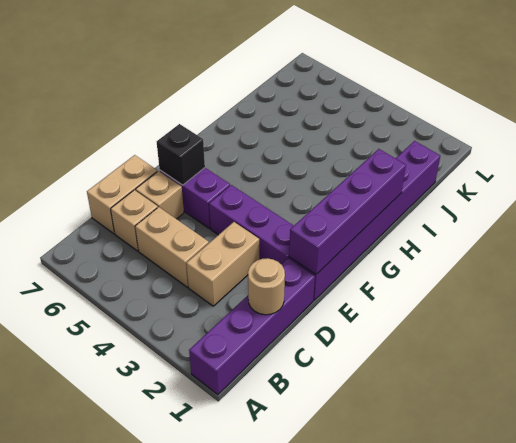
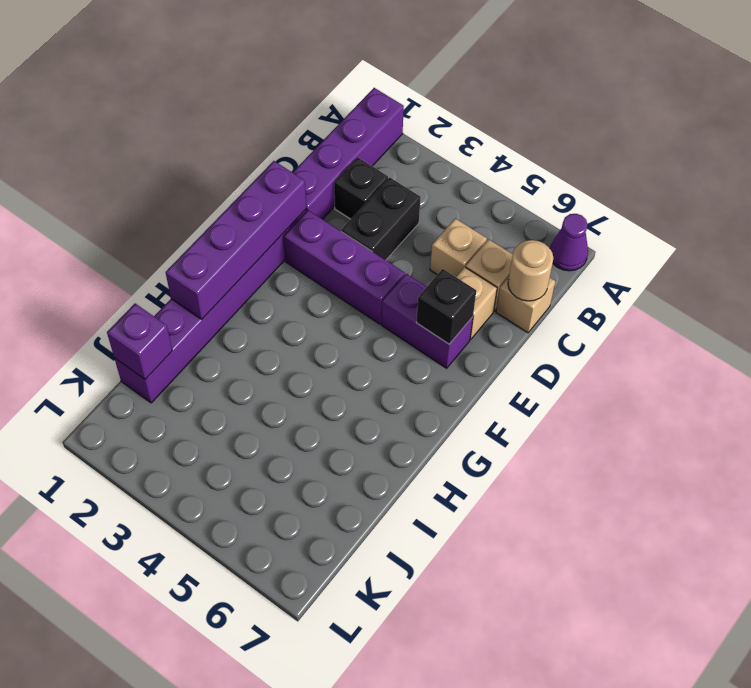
none -> purple cone A7 level 1
tan round brick C1 level 2 -> tan round brick C7 level 2
none -> black brick C2 level 1
tan brick C3:D3 level 1 -> black brick C3:D3 level 1
tan brick C4:C5 level 1 -> tan brick C5 level 1
tan brick C7:D7 level 1 -> tan brick C7 level 1
none -> purple brick J1 level 2

